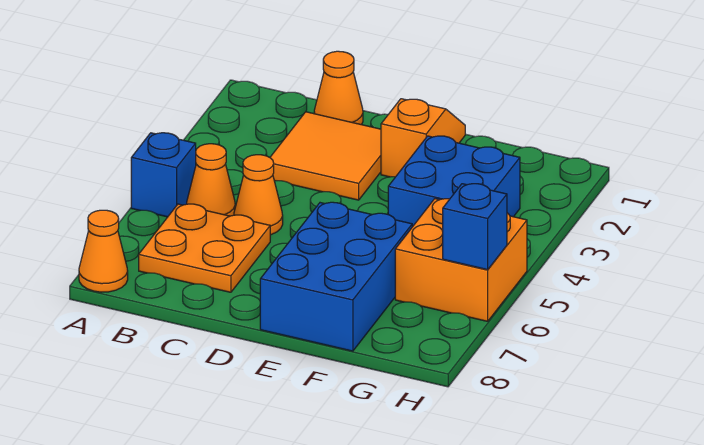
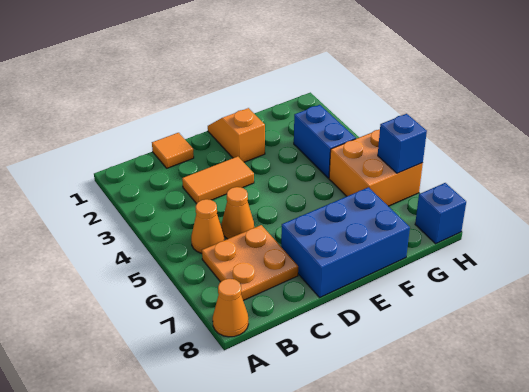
blue brick A5 level 1 -> blue brick H8 level 1
orange cone C1 level 1 -> orange tile C1 level 1
orange tile C2:D3 level 1 -> orange tile C3:D3 level 1
blue brick E6:F8 level 1 -> blue brick D7:F8 level 1
blue brick F3:G4 level 1 -> blue brick G3:G4 level 1

